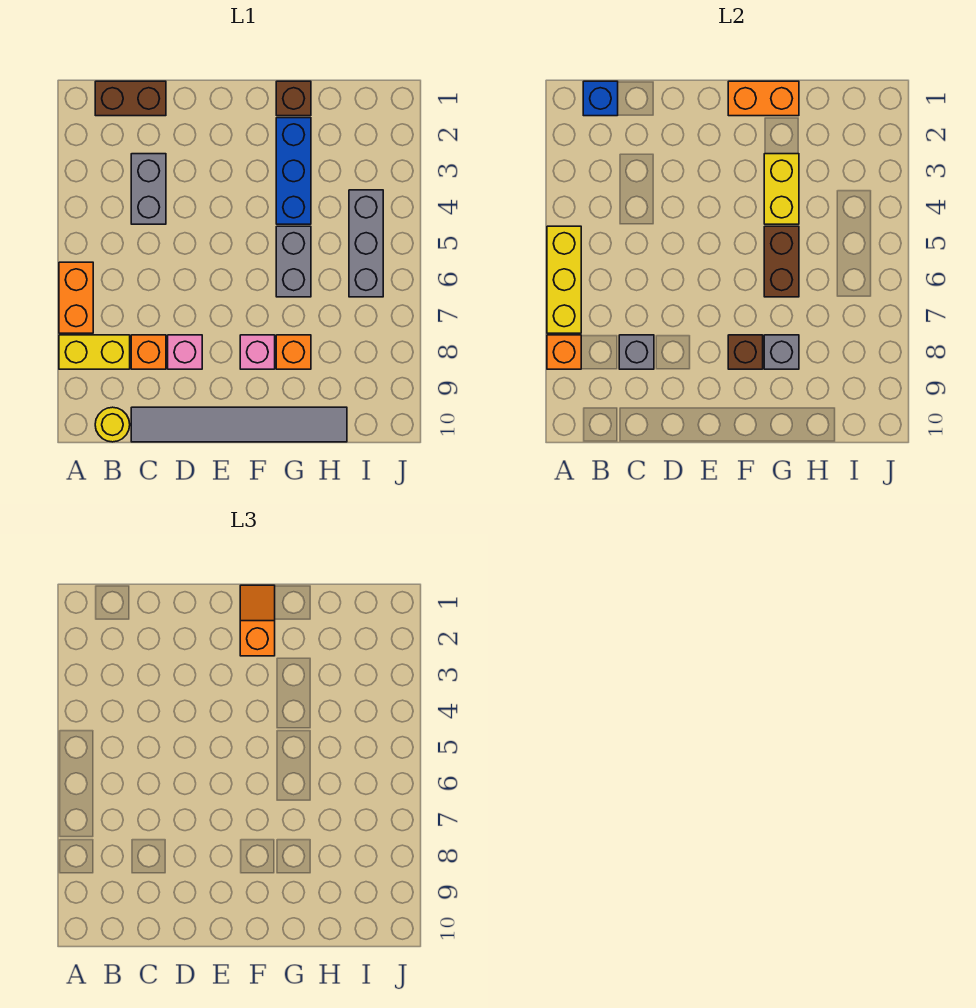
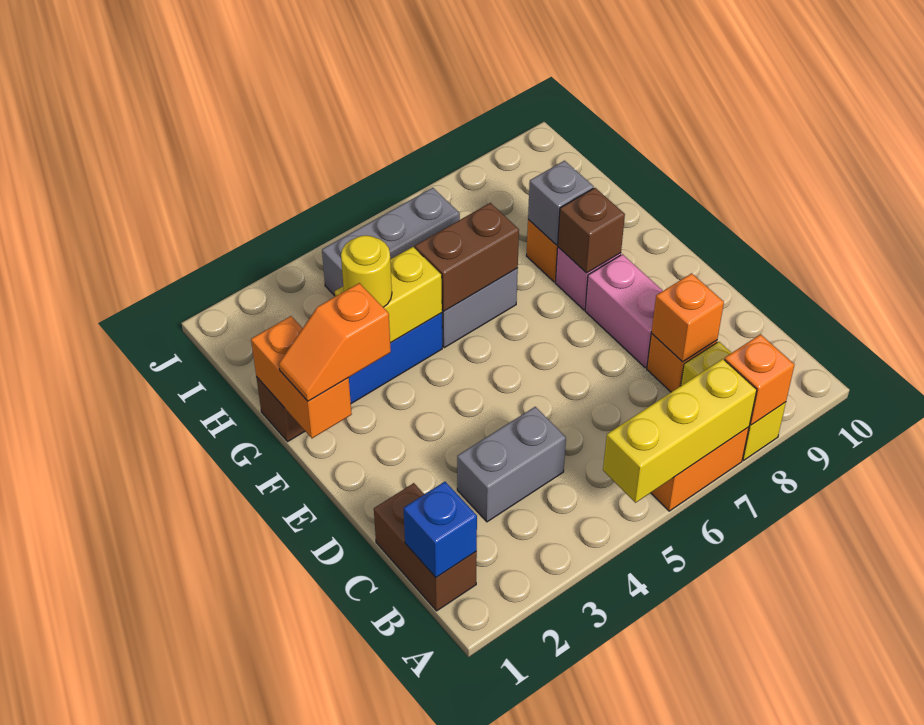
yellow round brick B10 level 1 -> yellow round brick G3 level 3
grey brick C8 level 2 -> orange brick C8 level 2
grey tile C10:H10 level 1 -> none
pink brick D8 level 1 -> pink brick D8:E8 level 1

